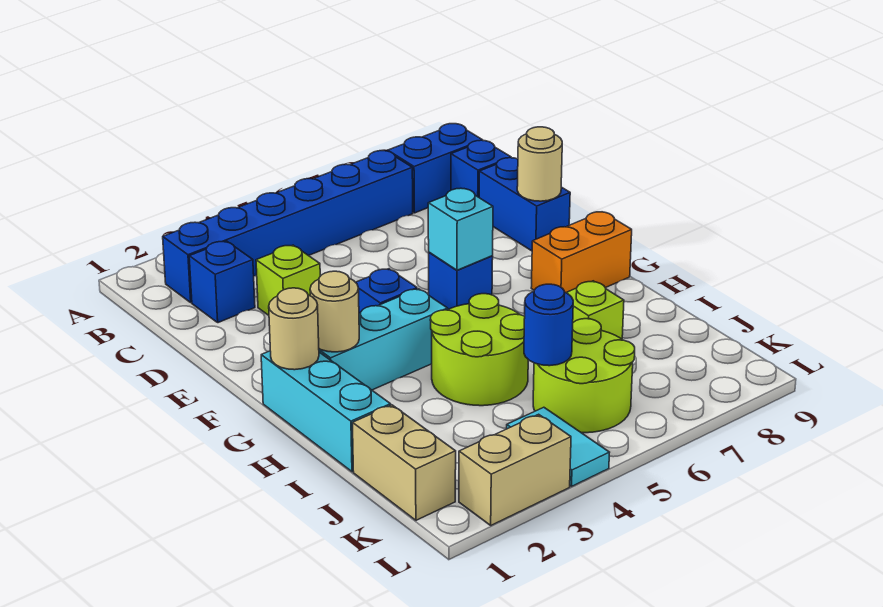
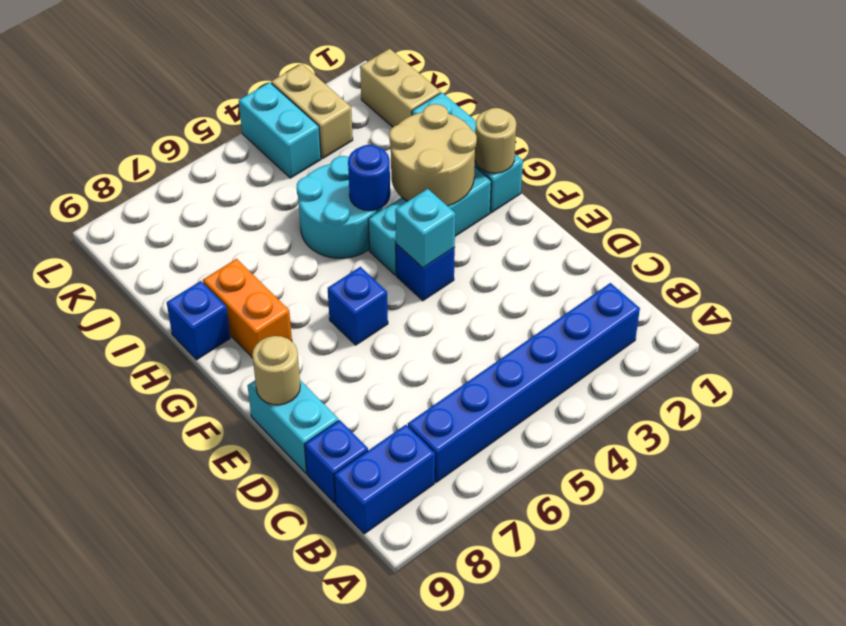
blue brick C2 level 1 -> blue brick H9 level 1
lime brick D3 level 1 -> none
blue brick D9:E9 level 1 -> cyan brick D9:E9 level 1
cyan brick F6 level 2 -> cyan brick F4 level 2
tan round brick G2 level 2 -> tan round brick G2:H3 level 2
orange brick G8:G9 level 1 -> orange brick G8:H8 level 1
lime round brick H4:I5 level 1 -> cyan round brick H4:I5 level 1
lime brick I7 level 1 -> none
lime round brick J5:K6 level 1 -> none
blue round brick J5 level 2 -> blue round brick H4 level 2
cyan tile K4:L4 level 1 -> cyan brick K4:L4 level 1
tan brick L2:L3 level 1 -> tan brick K3:L3 level 1

